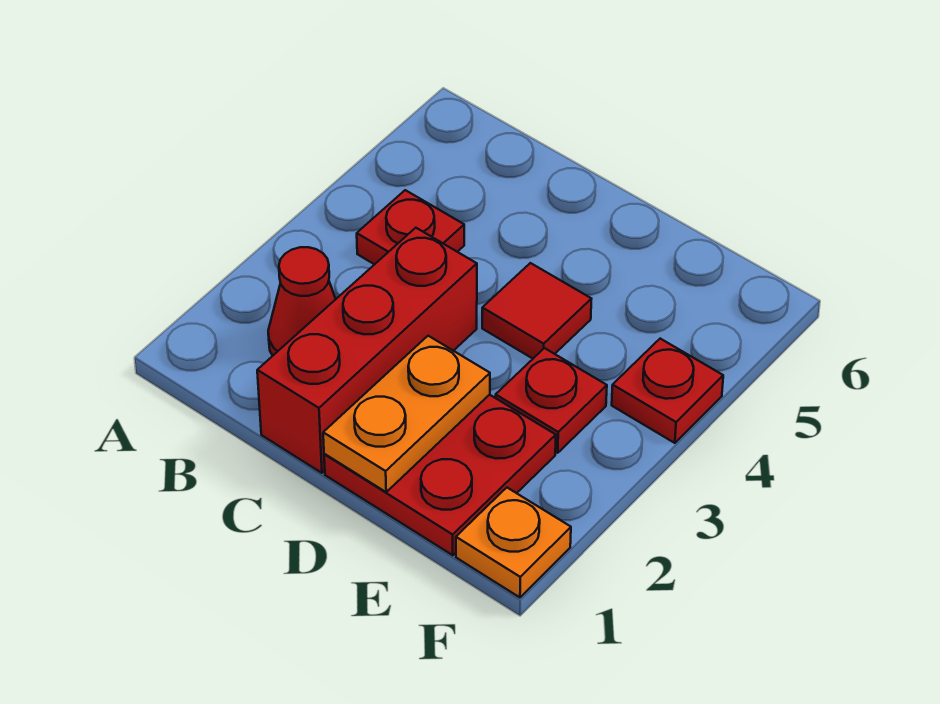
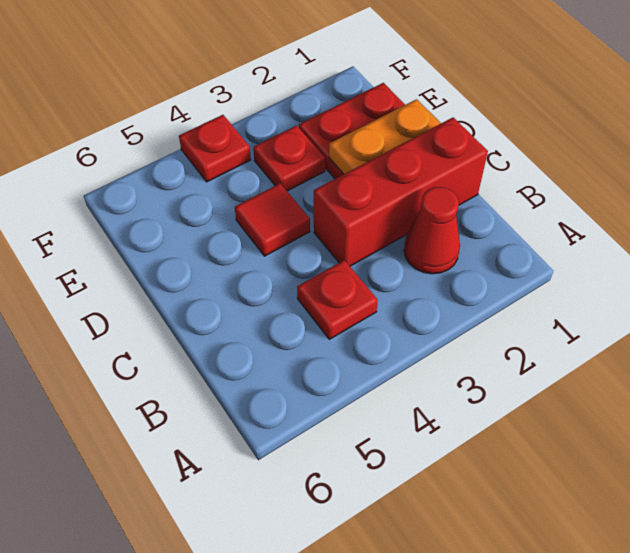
orange plate F1 level 1 -> none

